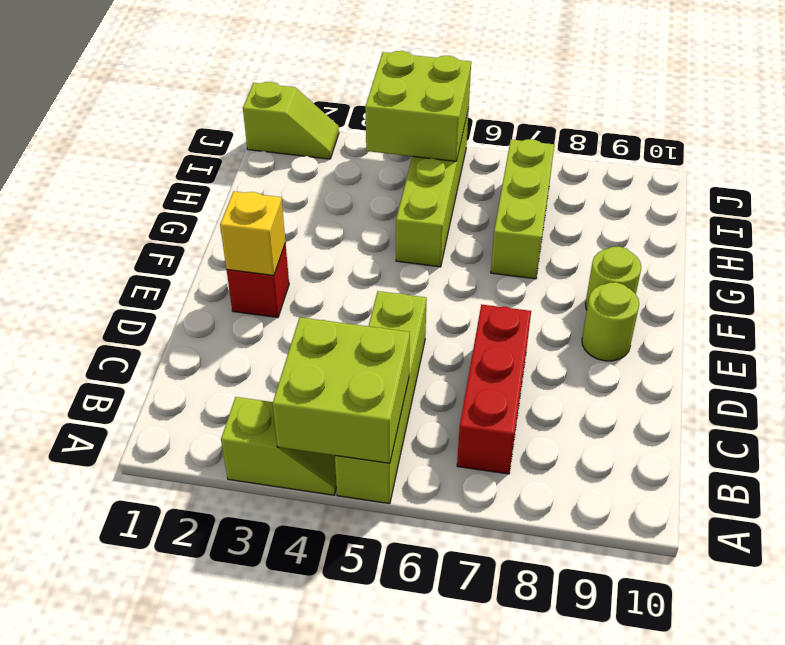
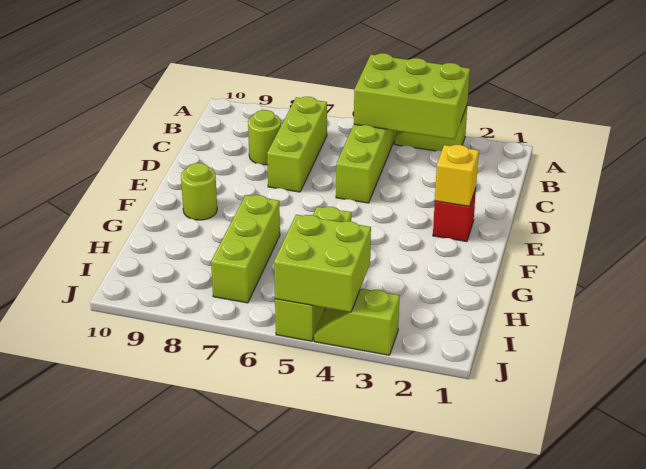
lime brick A4:B5 level 2 -> lime brick A3:B5 level 2
red brick B7:D7 level 1 -> lime brick B7:D7 level 1
lime round brick E9 level 1 -> lime round brick C8 level 1
lime slope J1:J2 level 1 top 1 -> lime slope J3:J4 level 1 top 3

